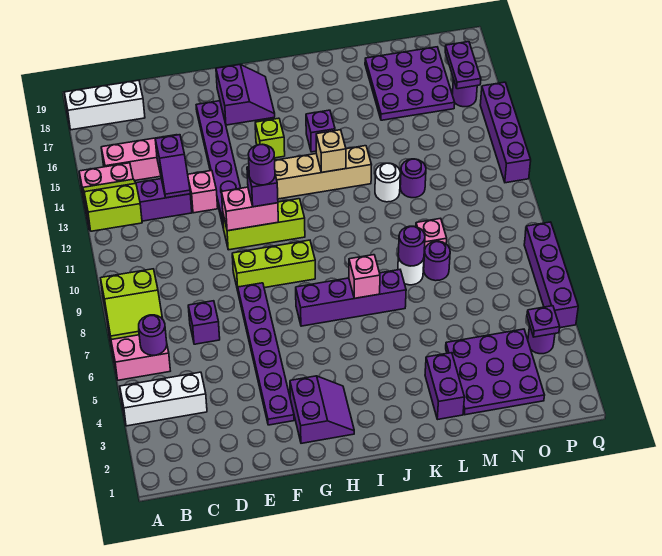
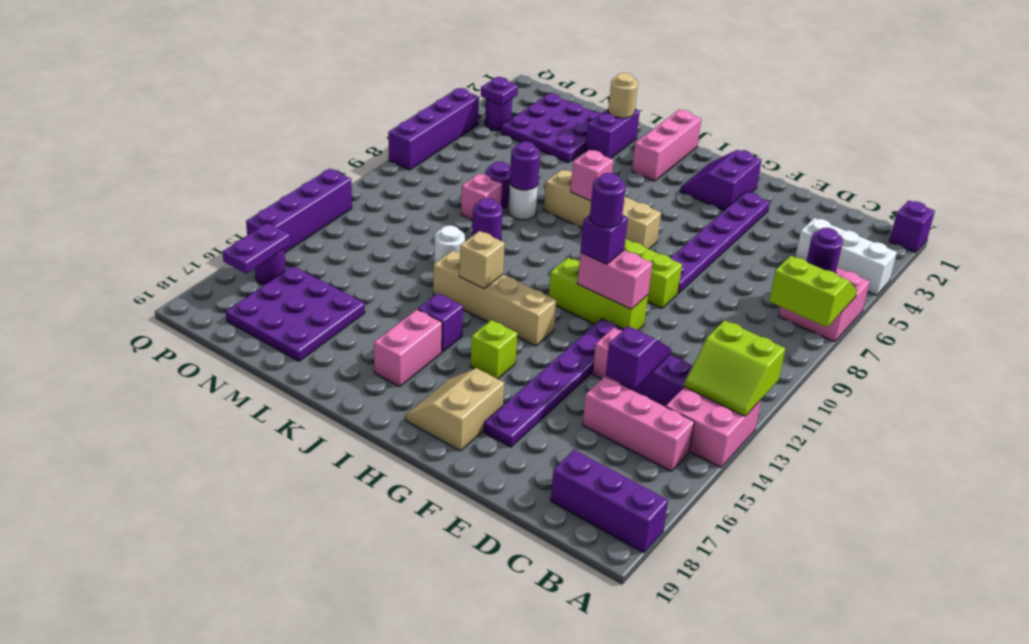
white brick A18:C18 level 1 -> purple brick A18:C18 level 1
purple brick D7 level 1 -> purple brick A1 level 1
purple slope G17:H18 level 1 top G -> tan slope G17:H18 level 1 top G
purple brick H7:K7 level 1 -> tan brick H7:K7 level 1
none -> pink brick J1:J3 level 1
none -> pink brick J16:J17 level 1
none -> tan round brick L2 level 2
purple round brick M12 level 1 -> purple round brick L10 level 1

